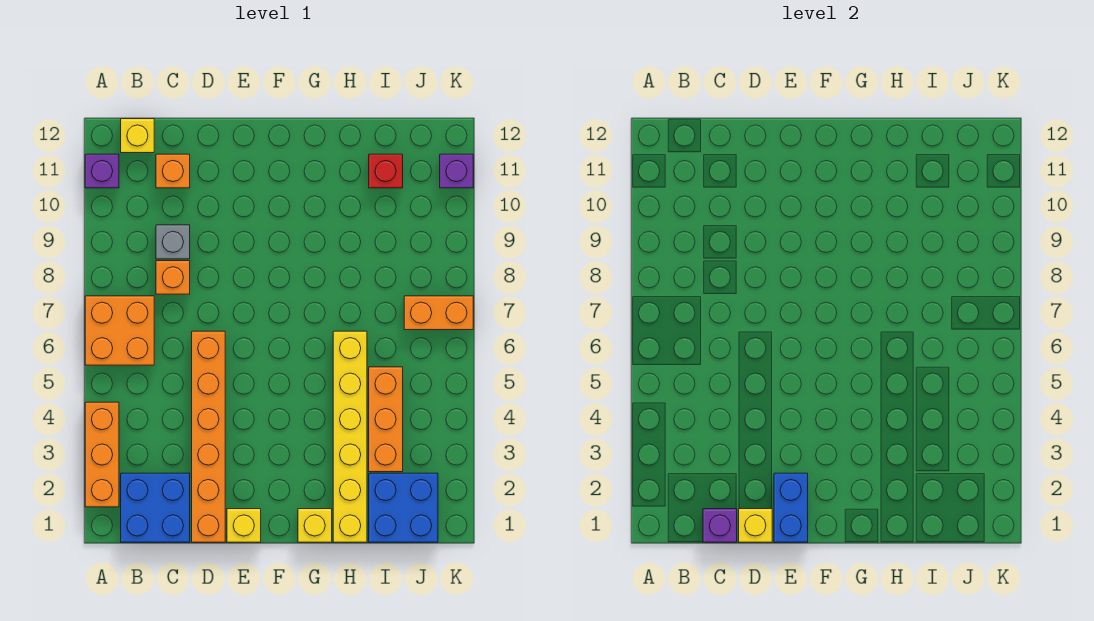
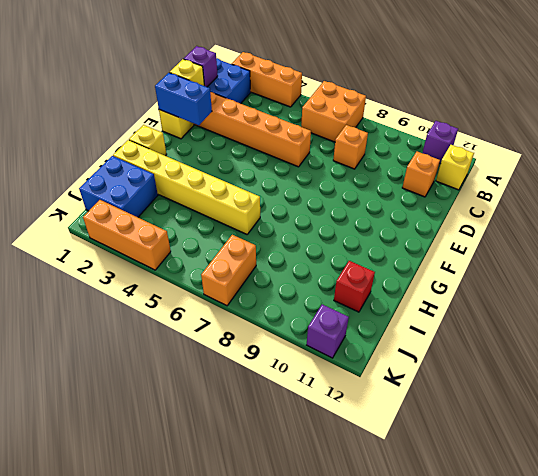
grey brick C9 level 1 -> none
orange brick I3:I5 level 1 -> orange brick K2:K4 level 1

